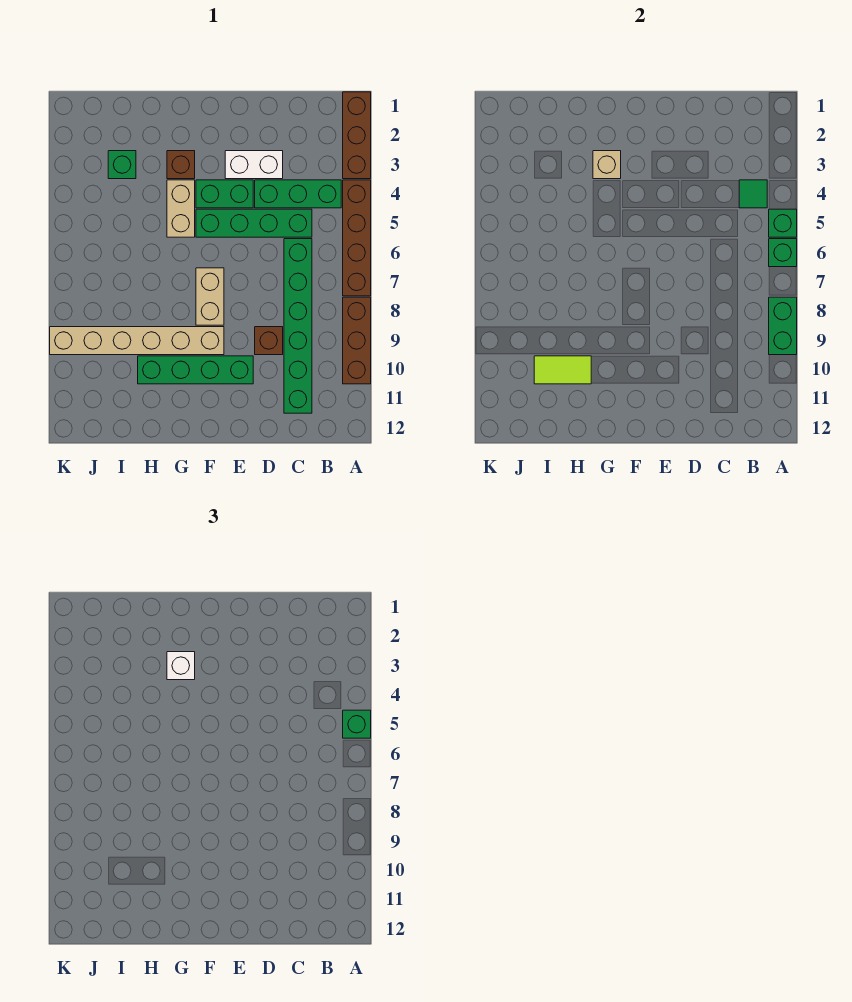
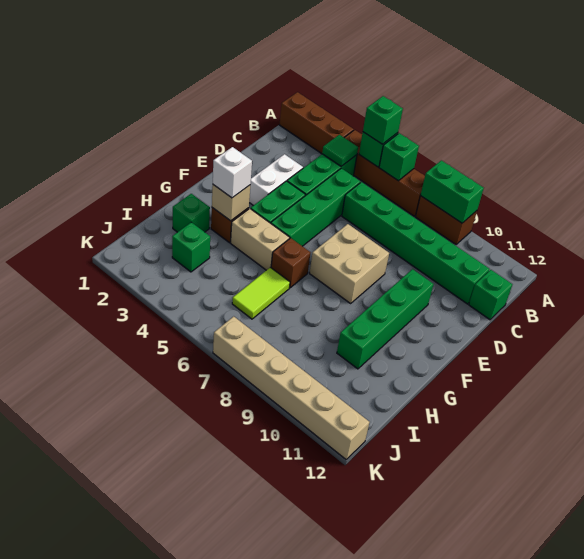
brown brick A8:A10 level 1 -> brown brick A8:A9 level 1
none -> green brick C12 level 1
brown brick D9 level 1 -> brown brick G6 level 1
tan brick F7:F8 level 1 -> tan brick E7:F8 level 1
tan brick F9:K9 level 1 -> tan brick K7:K12 level 1
none -> green brick H2 level 1
lime tile H10:I10 level 2 -> lime tile H6:I6 level 1

